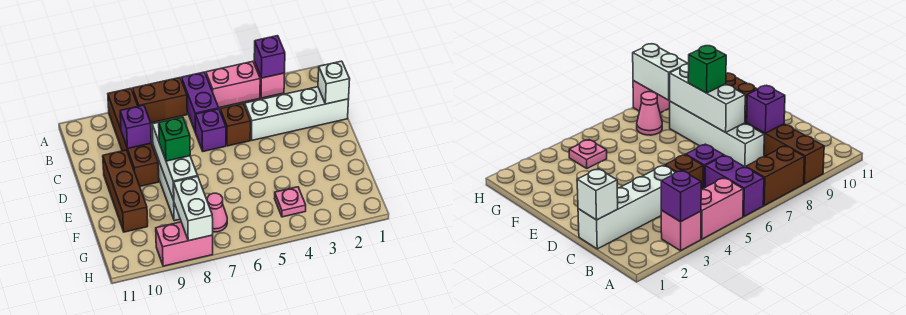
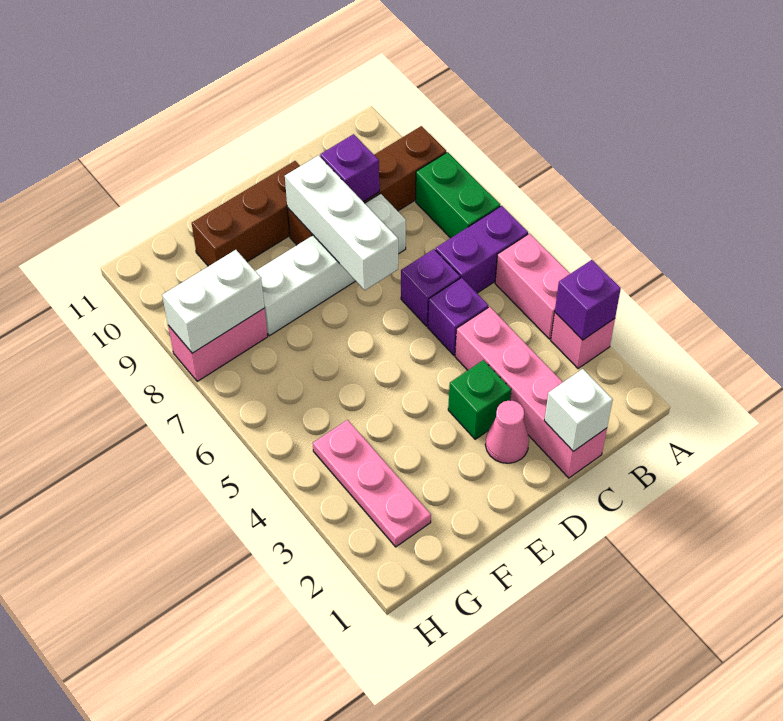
brown brick A7:A8 level 1 -> green brick A7:A8 level 1
white brick C1:C4 level 1 -> pink brick C1:C4 level 1
brown brick C5 level 1 -> purple brick C5 level 1
white brick D8:F8 level 2 -> white brick D7:D9 level 2
green brick E8 level 3 -> green brick D3 level 1
pink plate G4 level 1 -> pink plate G2:G4 level 1
pink cone G7 level 1 -> pink cone D2 level 1
pink brick H8:H9 level 1 -> pink brick G8:H8 level 1

